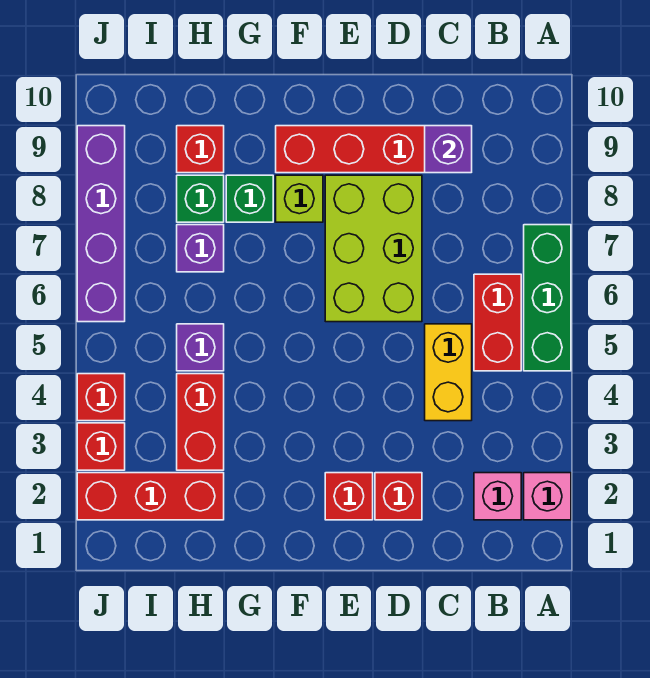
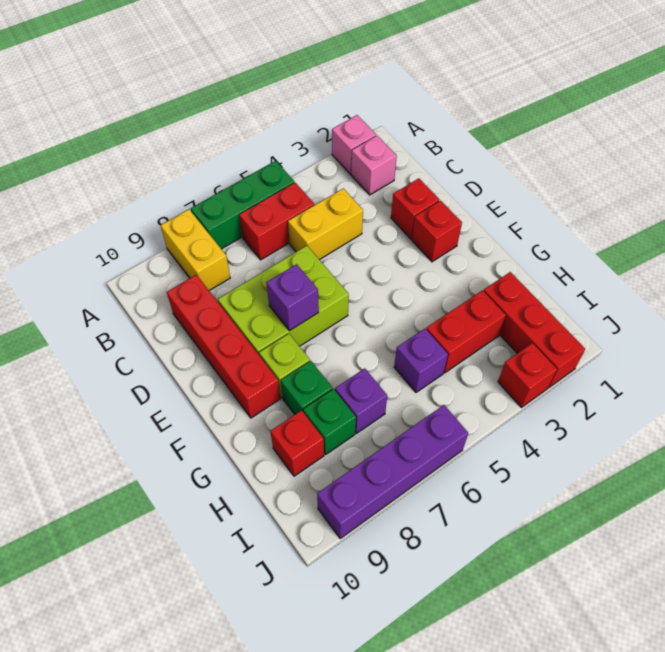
none -> yellow brick A8:B8 level 1
purple brick C9 level 2 -> purple brick E7 level 2
red brick J4 level 1 -> none

